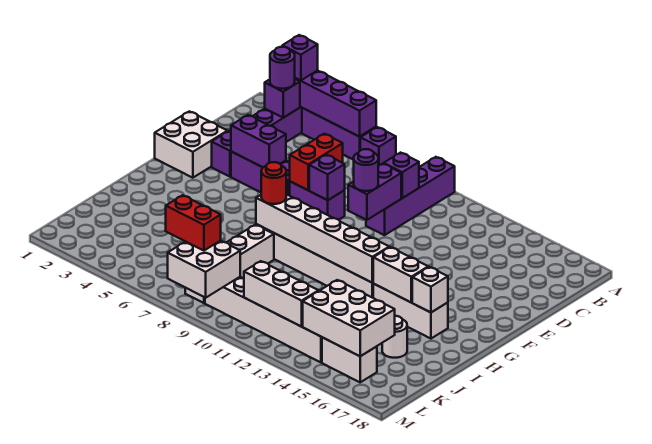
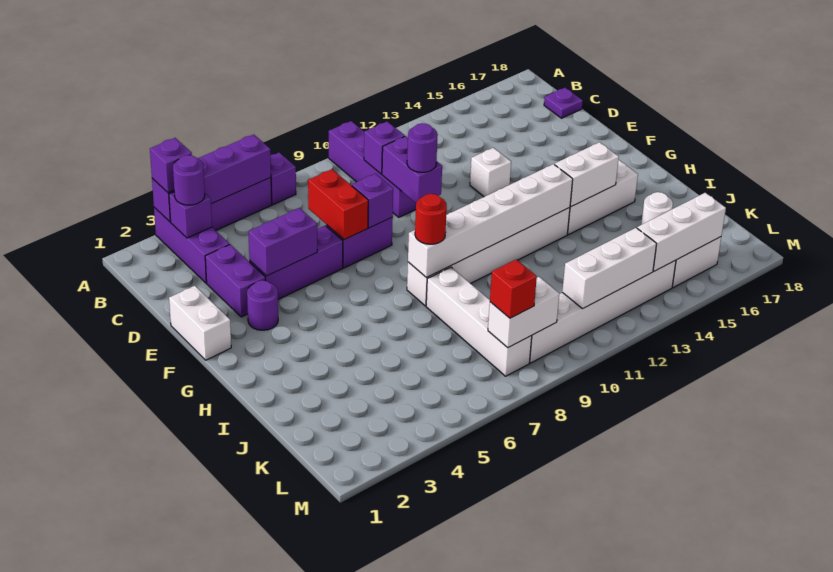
none -> purple plate C18 level 1
white brick E1:F2 level 1 -> white brick E1:F1 level 1
none -> purple round brick F3 level 1
white brick H16 level 2 -> white brick E13 level 1
white brick K14:L16 level 2 -> white brick L14:L16 level 2
red brick L7:L8 level 3 -> red brick L8 level 3
white brick L8:M9 level 2 -> white brick L8:L9 level 2

